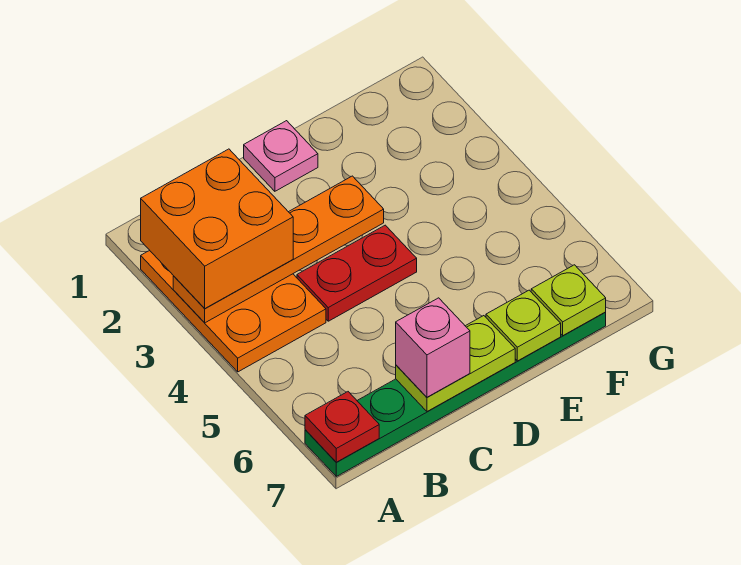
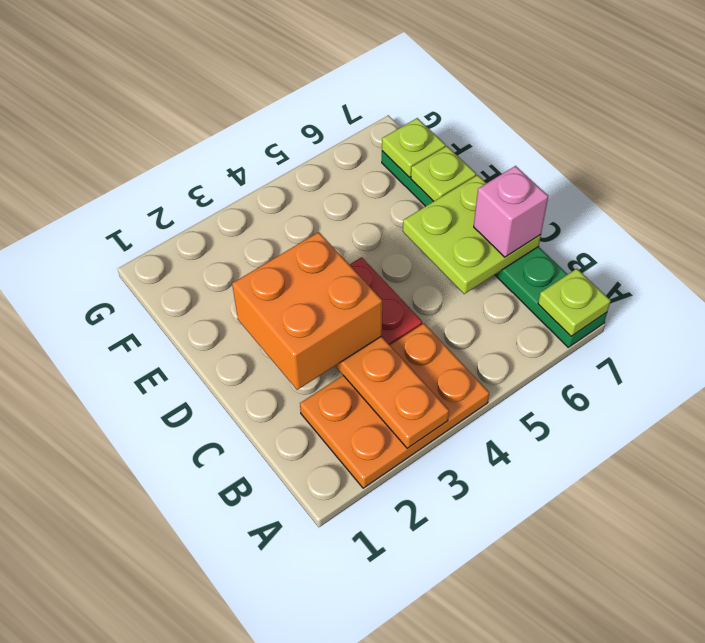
orange brick A2:B3 level 3 -> orange brick C2:D3 level 3
red plate A7 level 2 -> lime plate A7 level 2
lime plate C7:D7 level 2 -> lime plate C6:D7 level 2
pink plate D1 level 1 -> none

